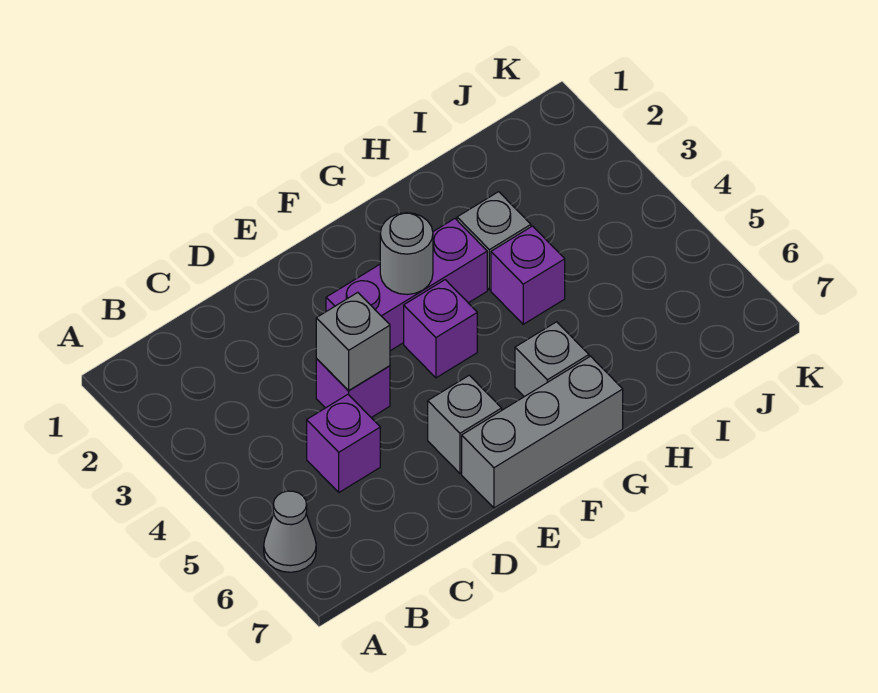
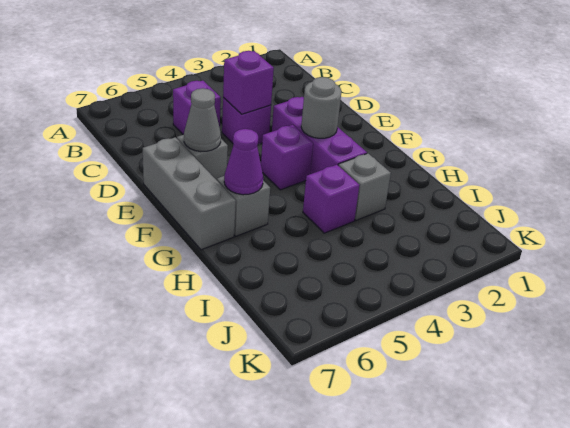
grey cone A6 level 1 -> grey cone E6 level 2
grey brick D4 level 2 -> purple brick D4 level 2
none -> purple cone G6 level 2

